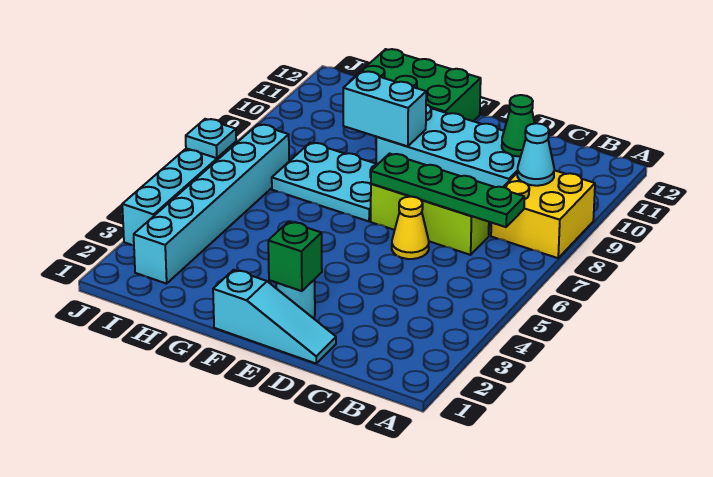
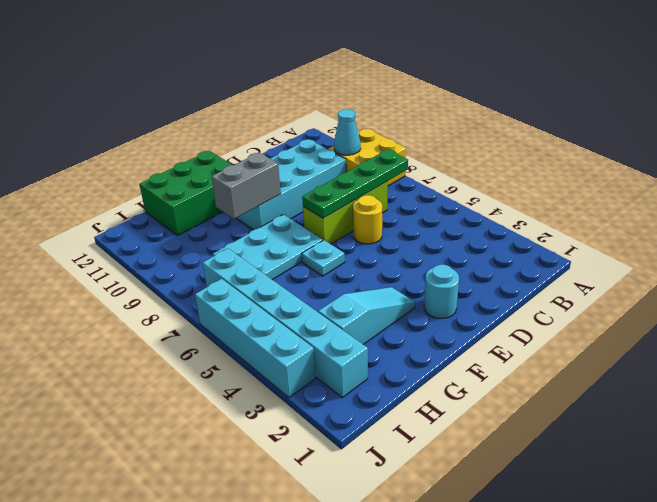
green cone C10 level 2 -> none
cyan slope D1:F1 level 1 top F -> cyan slope F3:H3 level 1 top H
yellow cone D6 level 1 -> yellow round brick D6 level 1
green brick E2 level 2 -> none
cyan brick F9:G9 level 2 -> grey brick F9:G9 level 2
cyan plate J6 level 2 -> cyan plate F6 level 1

